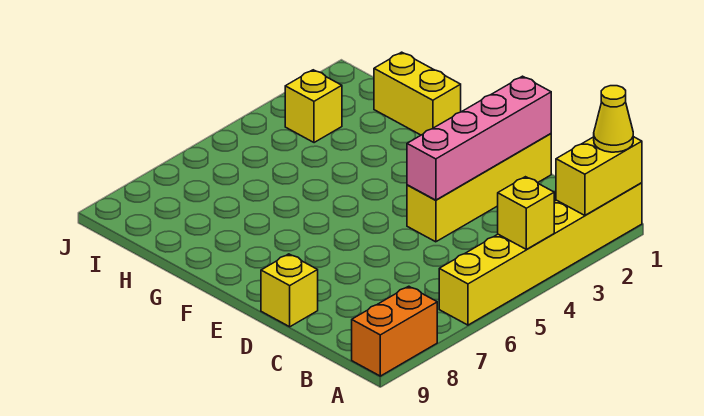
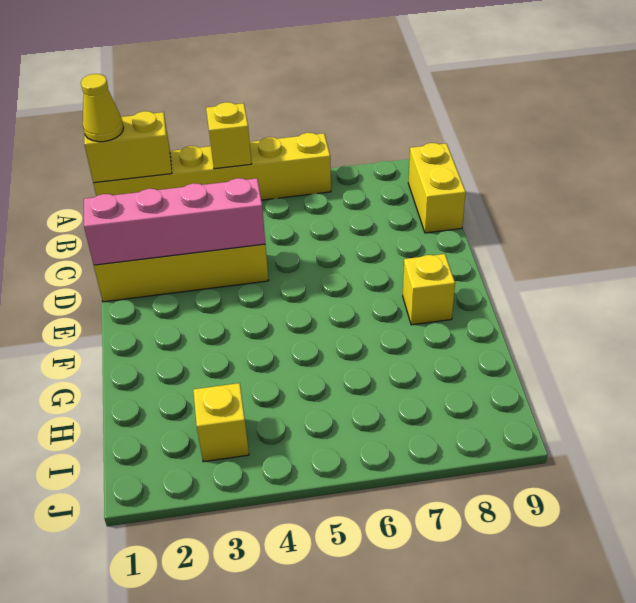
orange brick A8:A9 level 1 -> none
yellow brick D9 level 1 -> yellow brick F8 level 1
yellow brick G1:H1 level 1 -> yellow brick B9:C9 level 1

